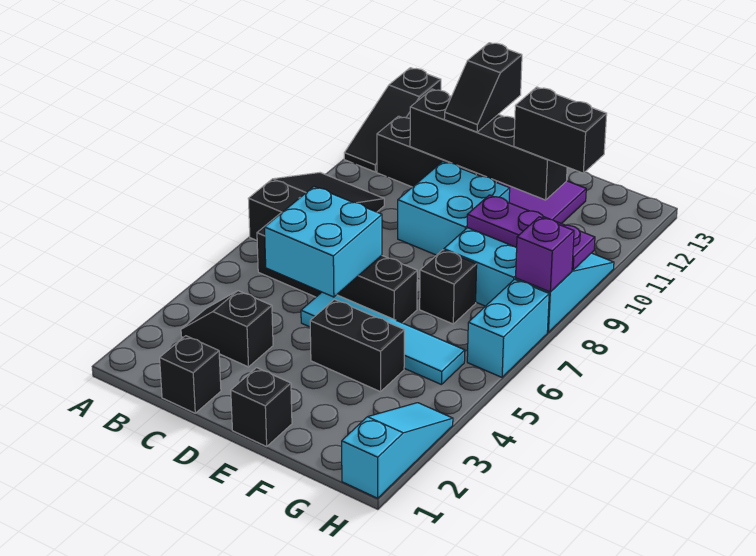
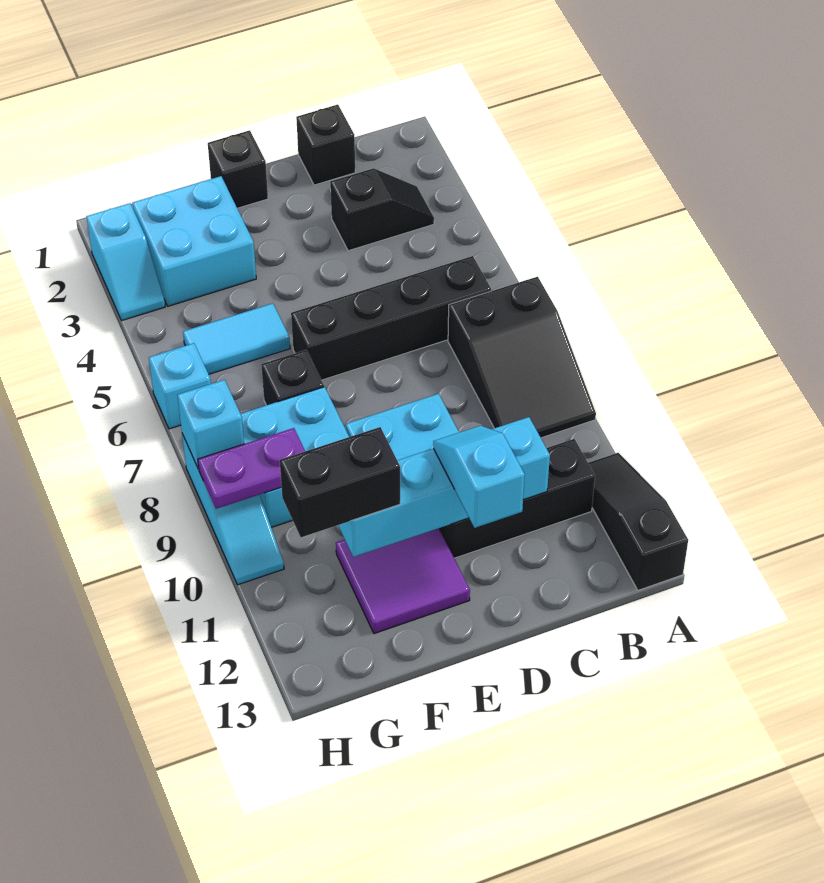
cyan brick C5:D6 level 2 -> cyan brick F2:G3 level 1
black brick C11:F11 level 2 -> cyan brick C11:F11 level 2
cyan tile D5:G5 level 1 -> cyan tile F5:G5 level 1
black slope D11:D12 level 3 top 12 -> cyan slope D11:D12 level 3 top 12
black brick E4:F4 level 1 -> none
purple plate F9:H9 level 2 -> purple plate G9:H9 level 2
cyan slope H1:H3 level 1 top 1 -> cyan slope H2:H3 level 1 top 2
cyan brick H6:H7 level 1 -> cyan brick H6 level 1
purple brick H8 level 2 -> cyan brick H8 level 2

